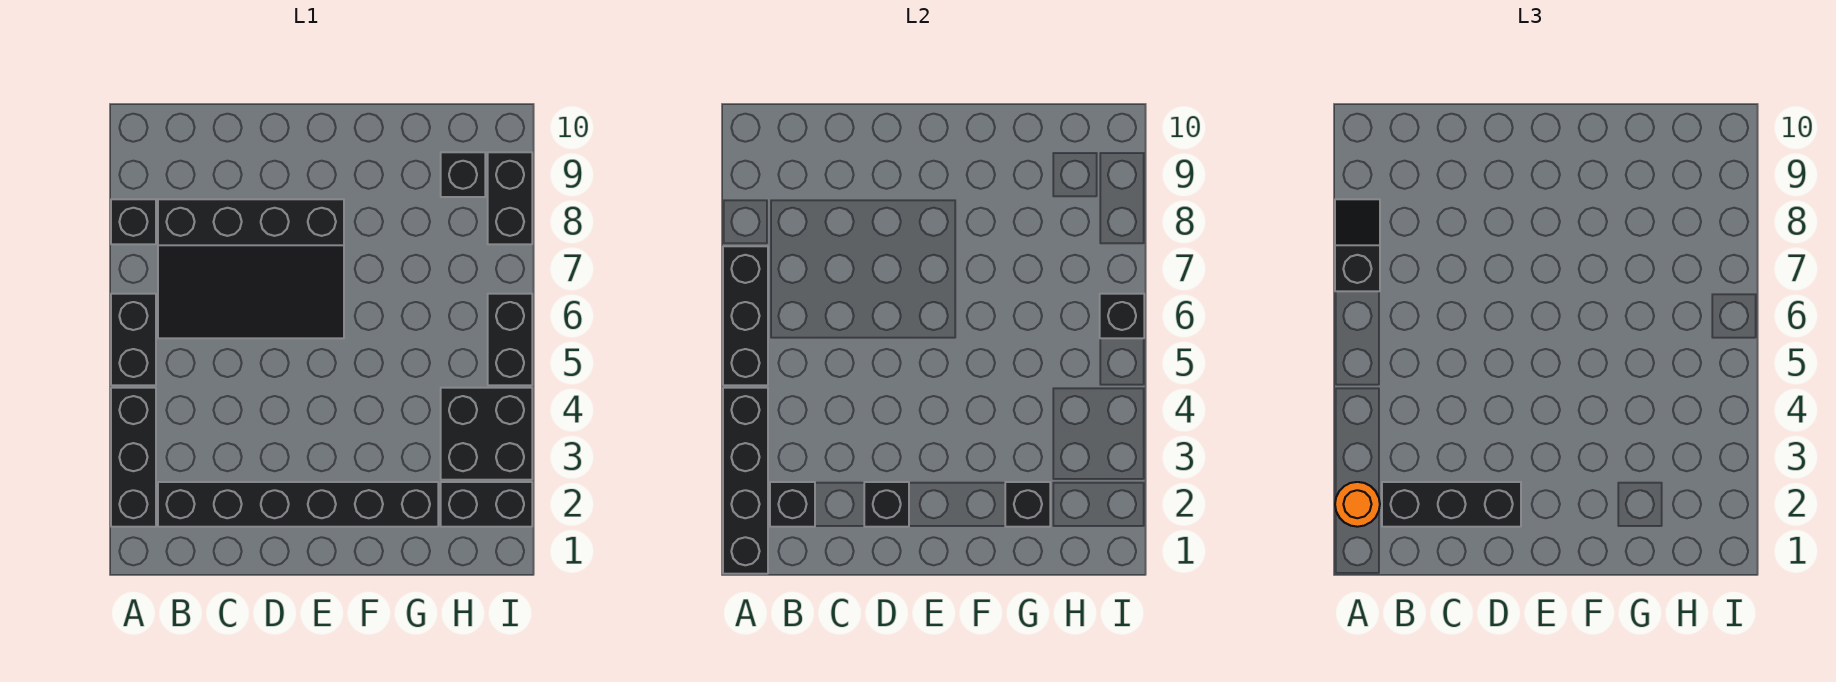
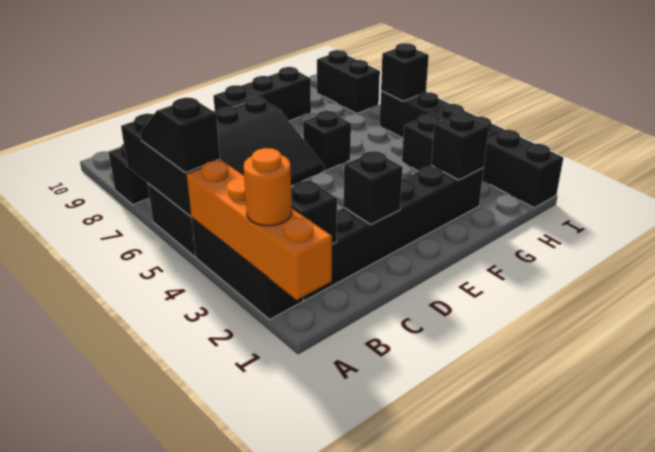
black brick A1:A4 level 2 -> orange brick A1:A4 level 2
black slope A7:A8 level 3 top 7 -> black slope A5:A6 level 3 top 5
black brick B2:D2 level 3 -> black brick E9:G9 level 1
black brick H2:I2 level 1 -> black brick I1:I2 level 1
black brick H9 level 1 -> black brick F6 level 1

